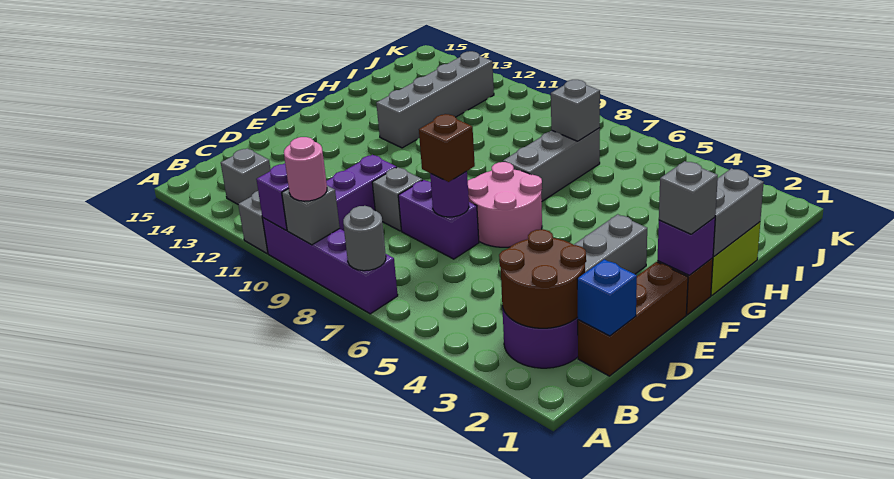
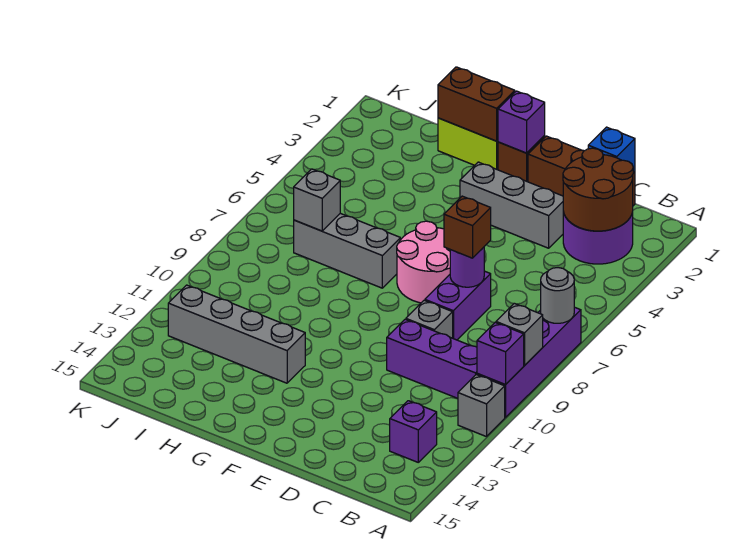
pink round brick A9 level 3 -> none
grey brick B13 level 1 -> purple brick B13 level 1
grey brick F1 level 3 -> none
grey brick G1:H1 level 2 -> brown brick G1:H1 level 2

